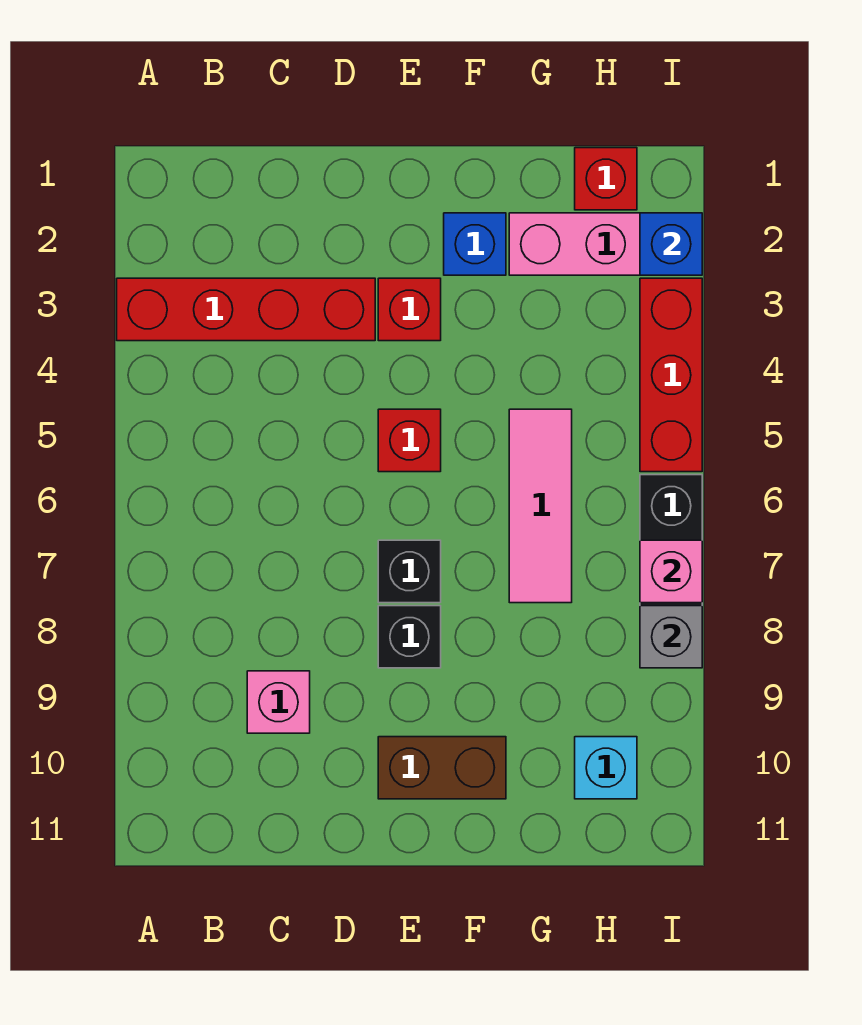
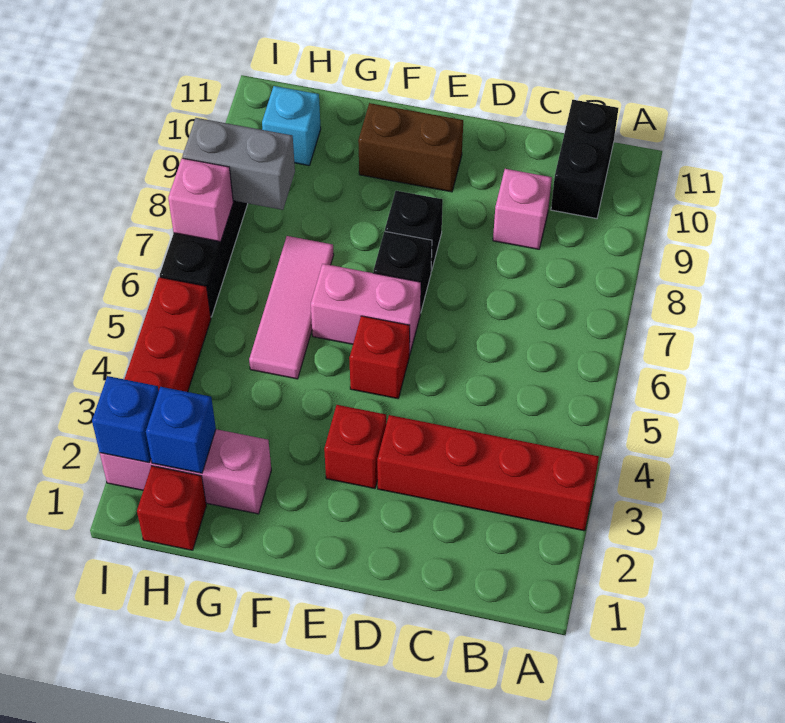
none -> black brick B10:B11 level 1
none -> pink brick E6:F6 level 1
blue brick F2 level 1 -> blue brick H2 level 2
grey brick I8 level 2 -> grey brick H8:I8 level 2

